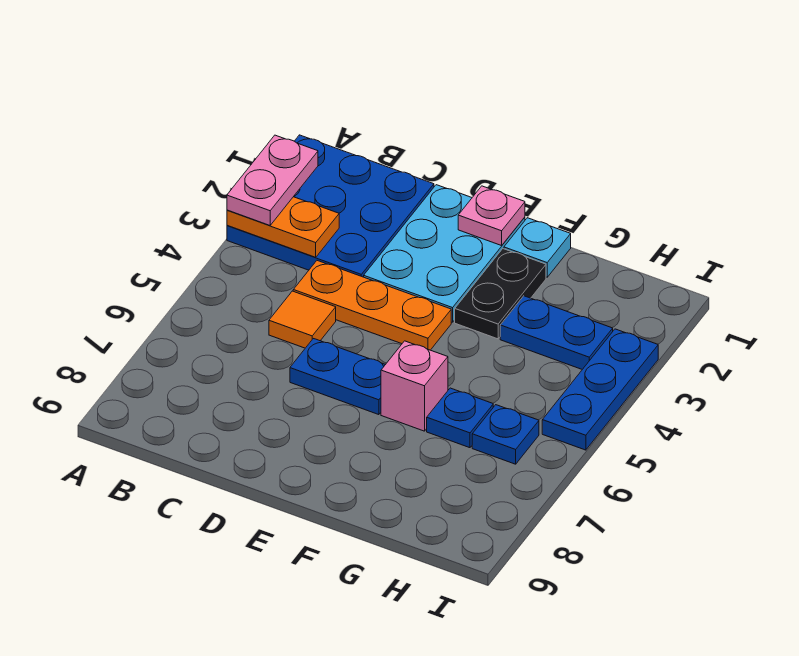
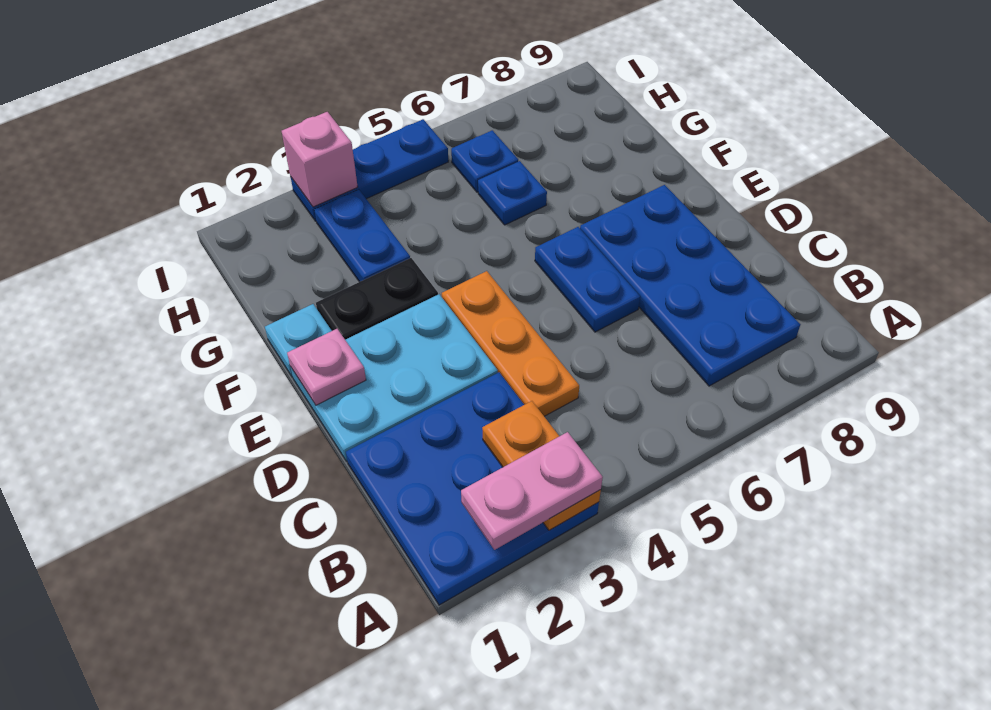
none -> blue plate B7:E8 level 1
orange tile C5 level 1 -> none
pink brick F6 level 1 -> pink brick I3 level 2

